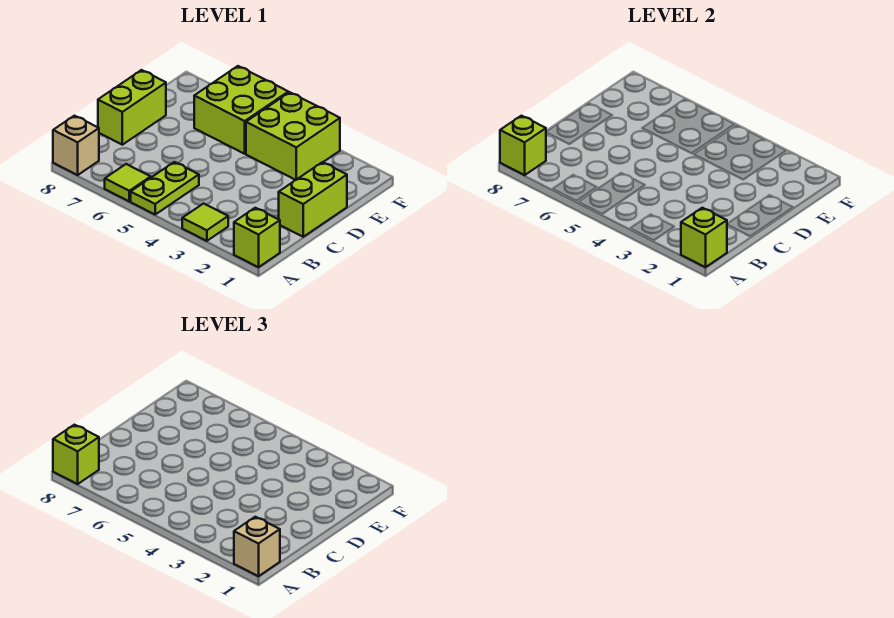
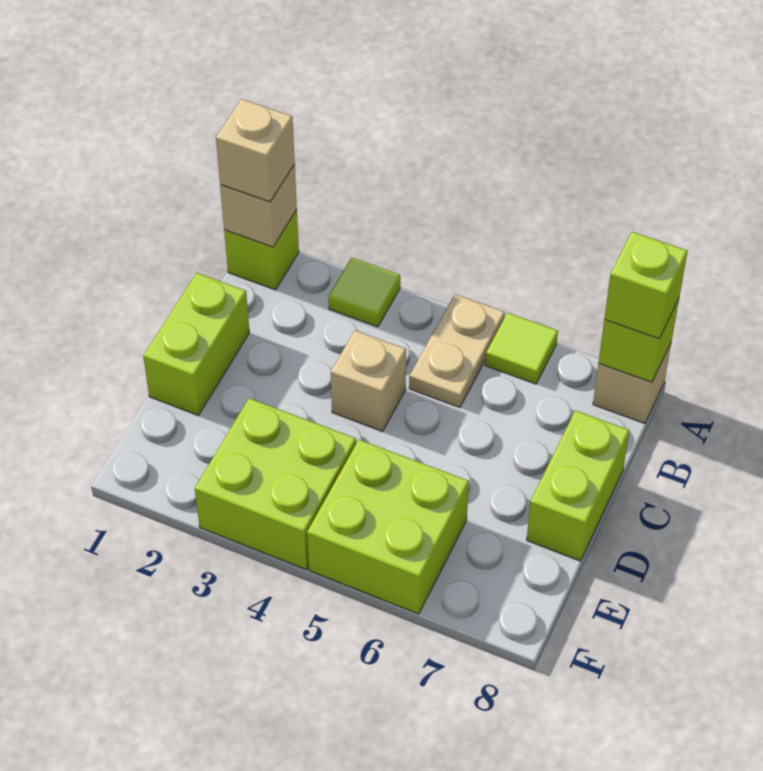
lime brick A1 level 2 -> tan brick A1 level 2
lime plate A5:B5 level 1 -> tan plate A5:B5 level 1
none -> tan brick C4 level 1

